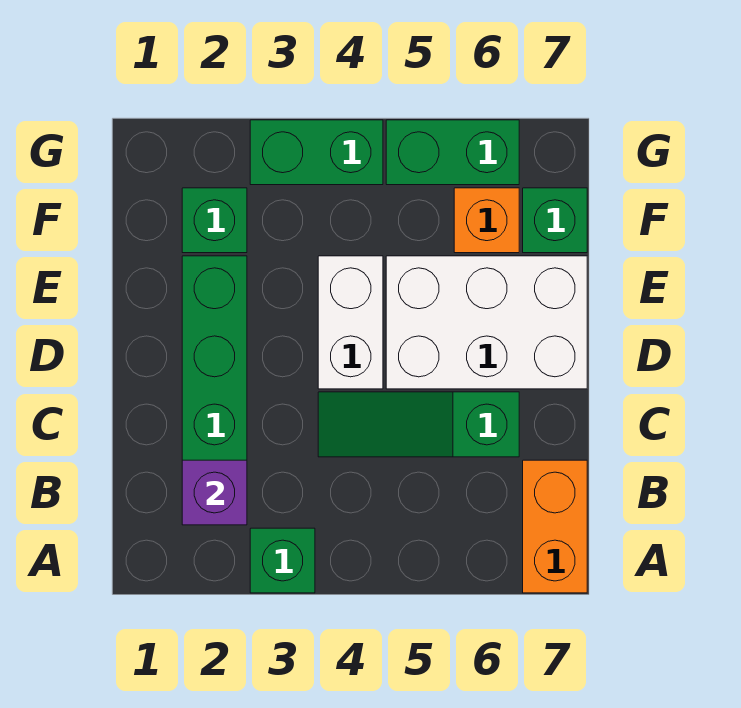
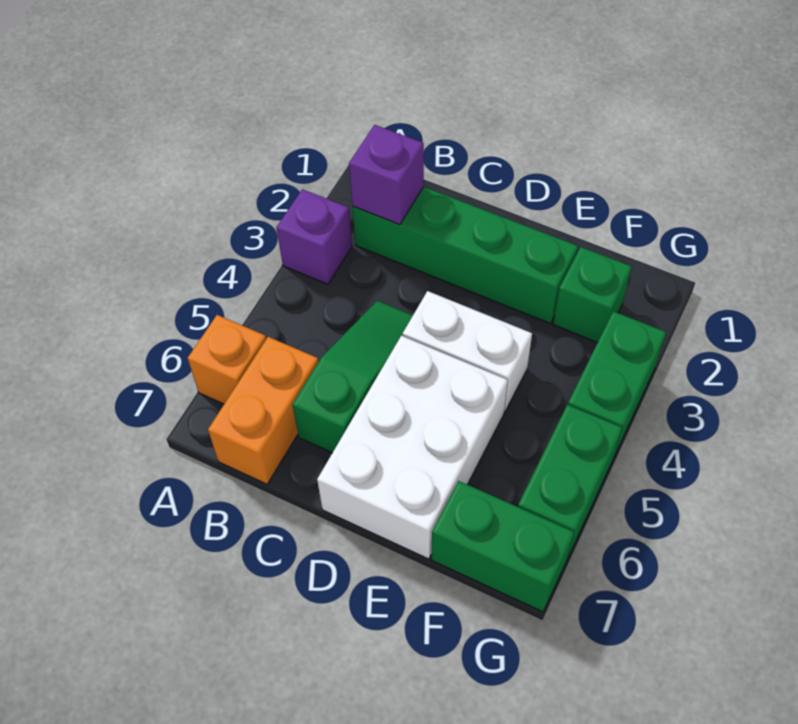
green brick A3 level 1 -> purple brick A3 level 1
orange brick A7:B7 level 1 -> orange brick B6:B7 level 1
orange brick F6 level 1 -> orange brick A6 level 1
green brick F7 level 1 -> green brick F7:G7 level 1

